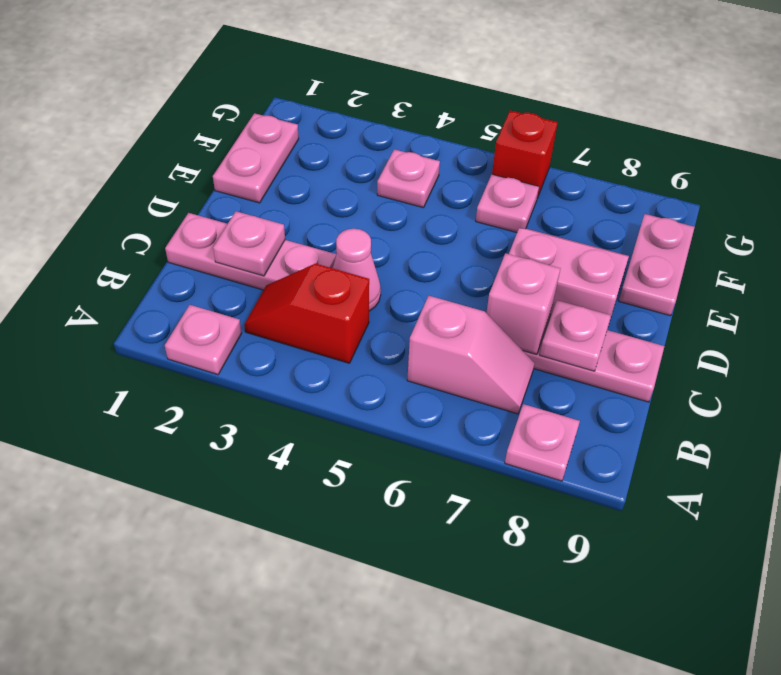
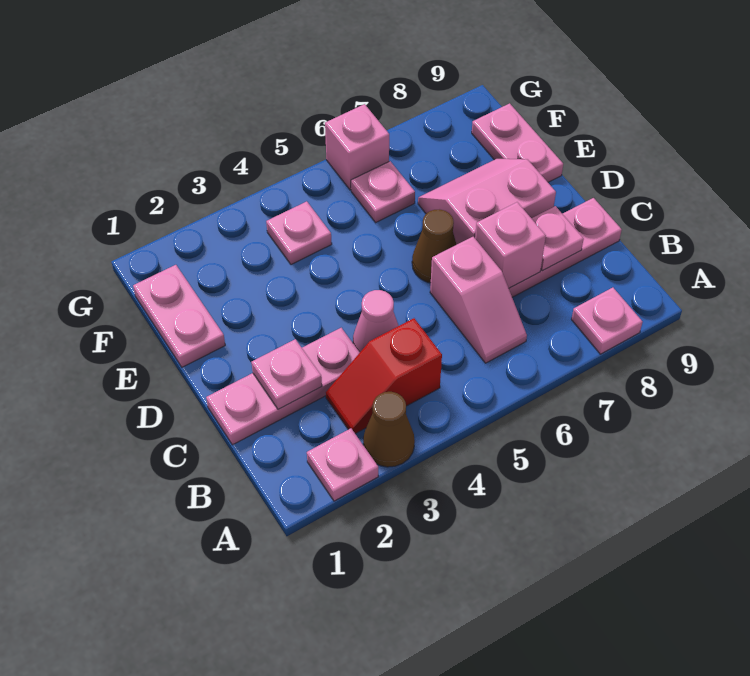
none -> brown cone A3 level 1
pink slope B6:B7 level 1 top 6 -> pink slope B6:C6 level 1 top C
none -> brown cone D6 level 1
red brick G6 level 1 -> pink brick G6 level 1

